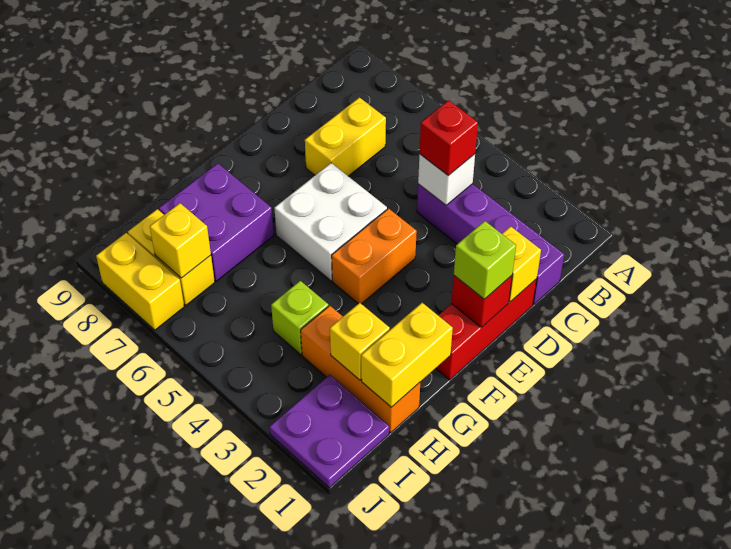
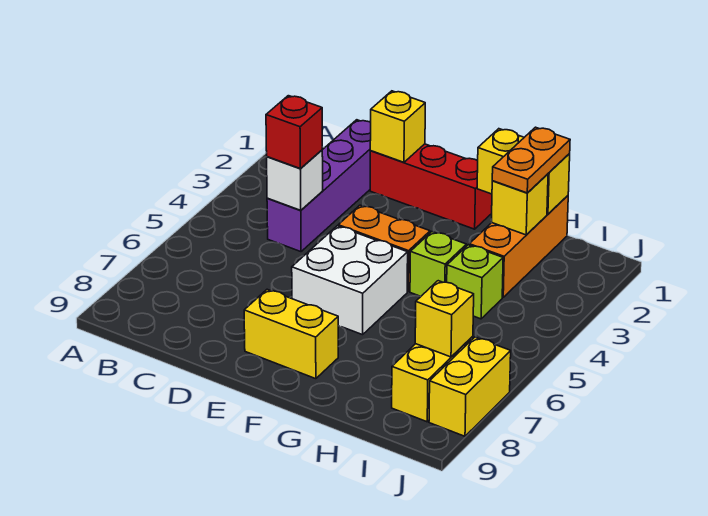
yellow brick C7:D7 level 1 -> yellow brick E8:F8 level 1
red brick E1 level 2 -> none
lime brick E1 level 3 -> lime brick G4 level 1
purple brick G7:H8 level 1 -> none
none -> orange plate H1:H2 level 3
purple plate I1:J2 level 1 -> none

